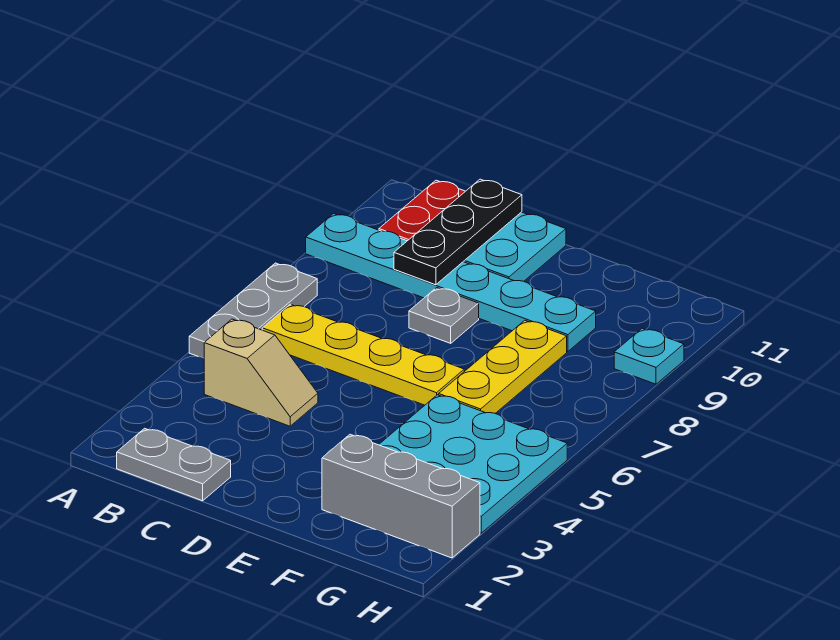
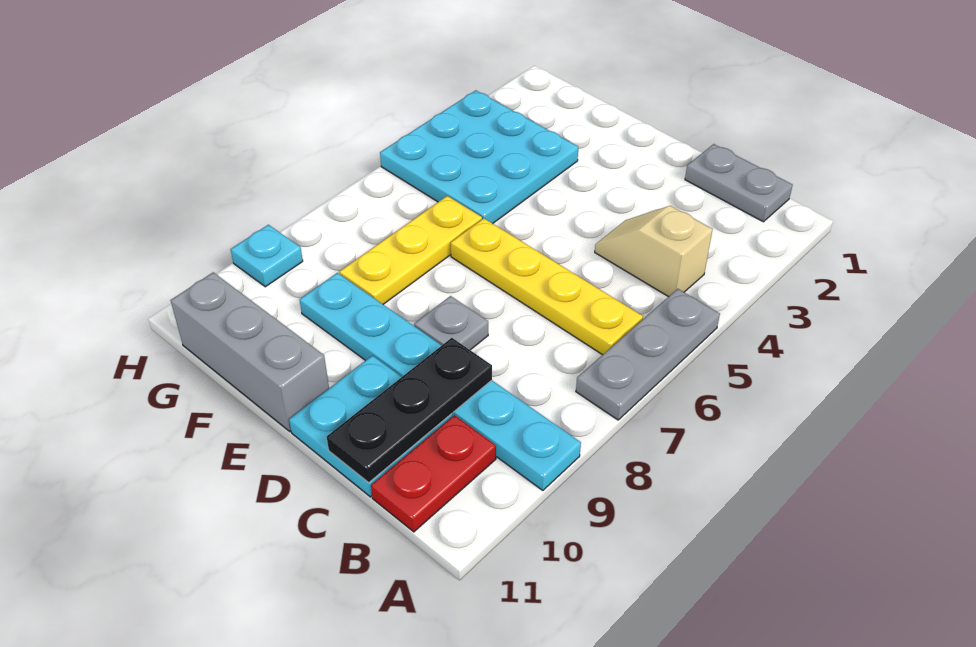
grey brick F2:H2 level 1 -> grey brick E11:G11 level 1

